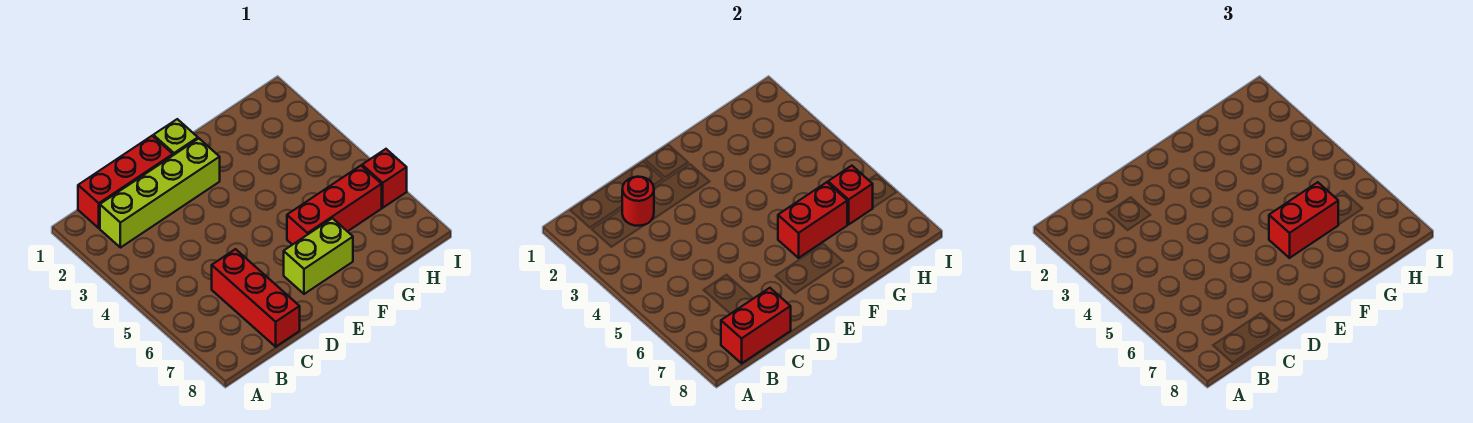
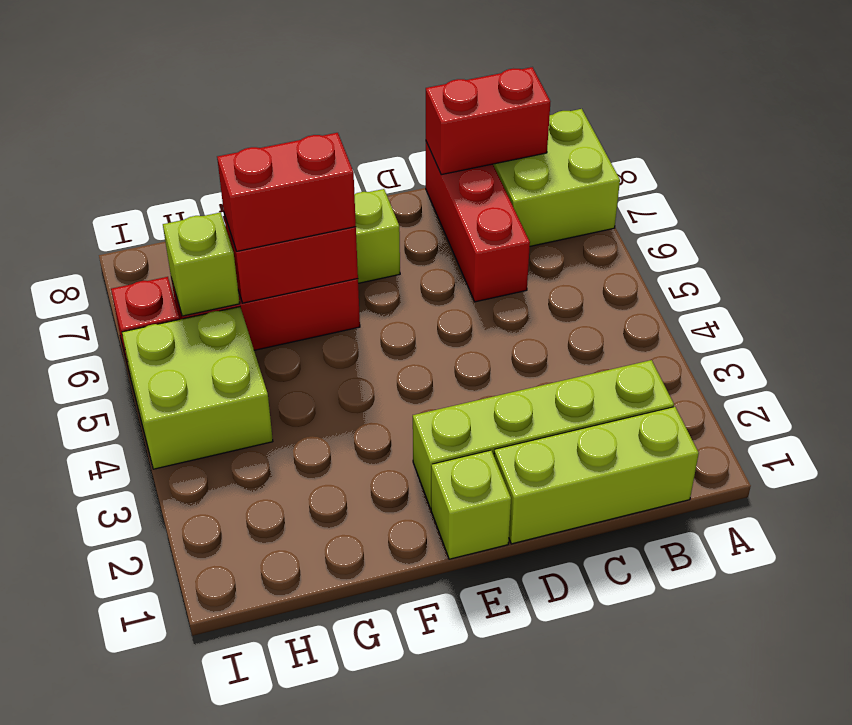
none -> lime brick A7:B8 level 1
red brick B1:D1 level 1 -> lime brick B1:D1 level 1
red round brick C2 level 2 -> none
none -> lime brick H4:I5 level 1
red brick H6 level 2 -> lime brick H6 level 2

